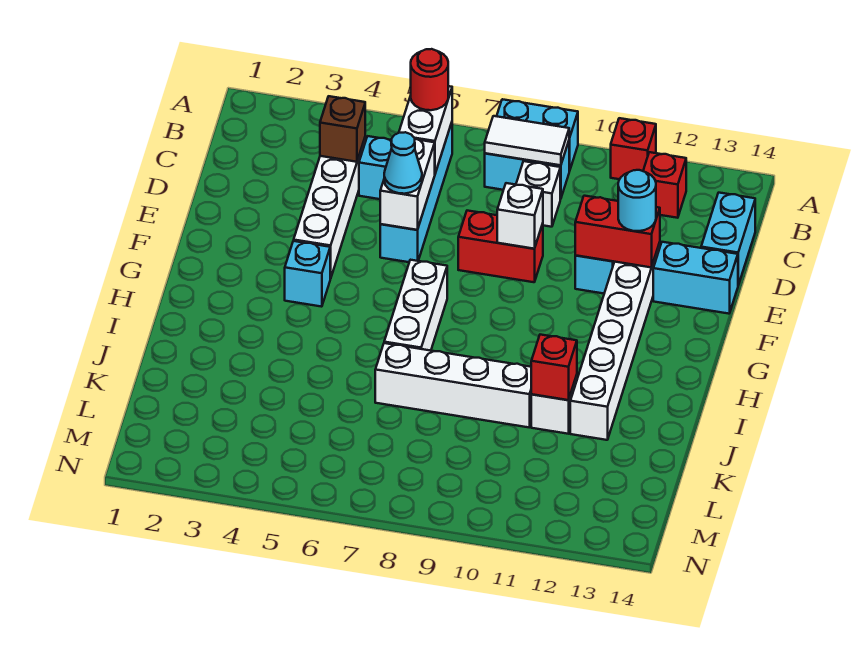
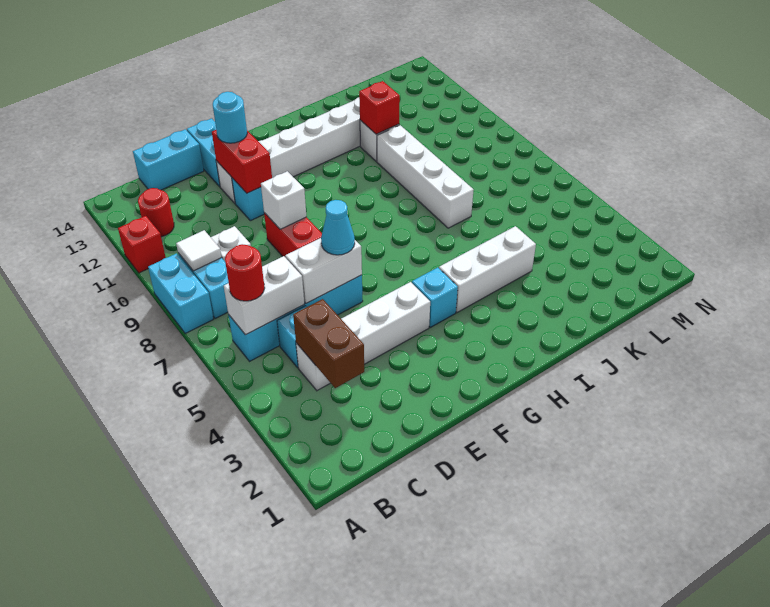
white tile B8:B9 level 2 -> white tile B9 level 2
red brick B12 level 1 -> red round brick B12 level 1
brown brick C4 level 2 -> brown brick C3:C4 level 2
white brick G7:I7 level 1 -> white brick H4:J4 level 1

